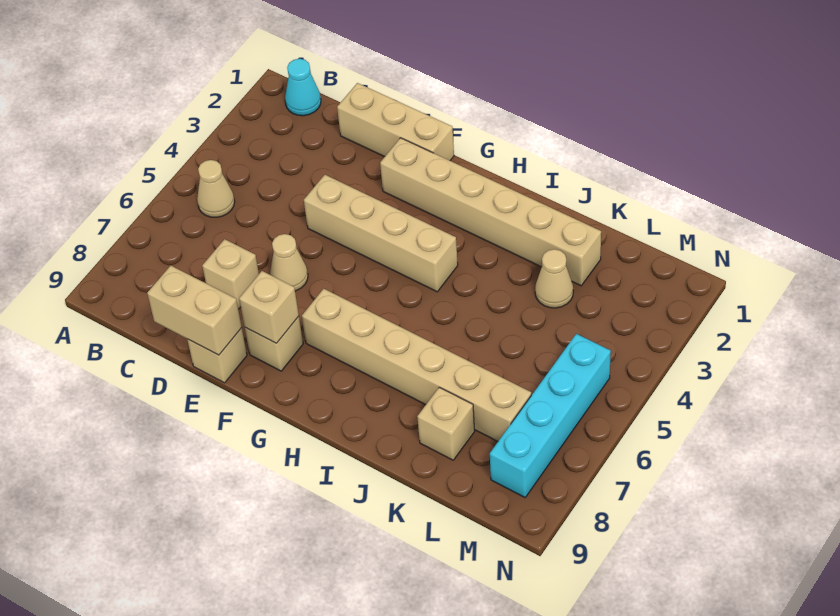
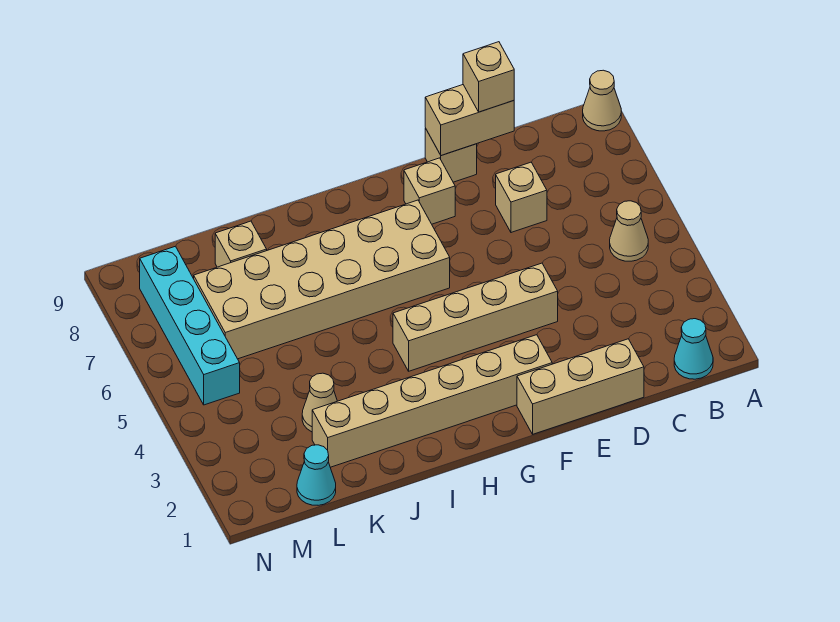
tan cone E6 level 1 -> tan cone A9 level 1
tan brick F8 level 2 -> tan brick D9 level 3
tan brick G7:L7 level 1 -> tan brick G6:L7 level 1
none -> cyan cone L1 level 1

